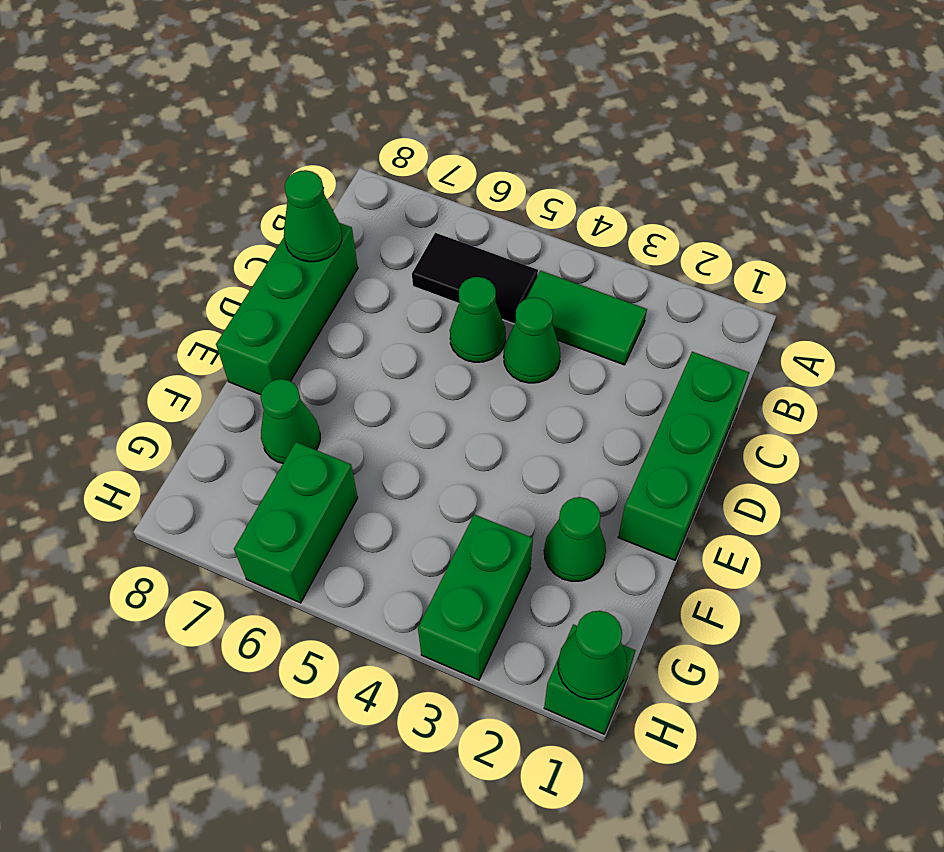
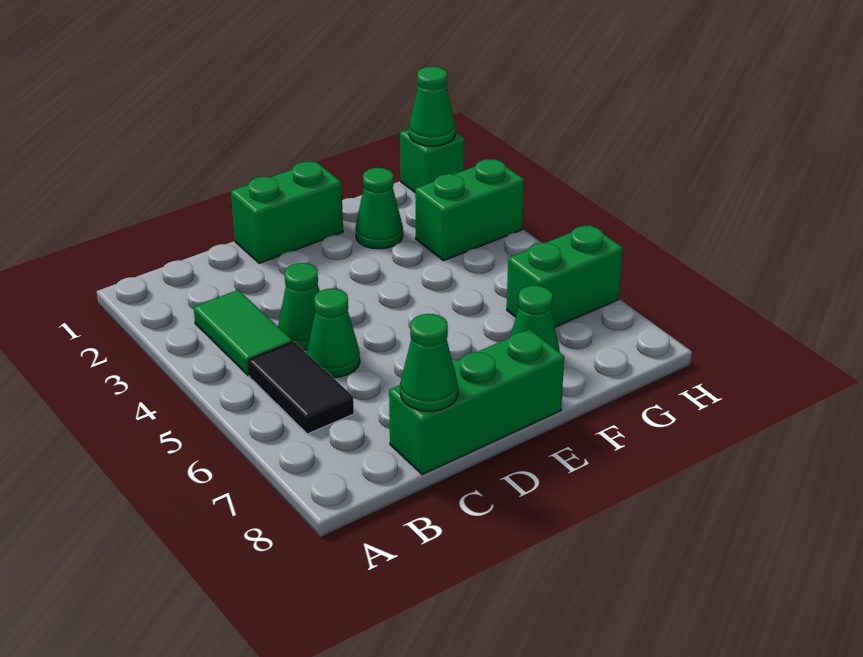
green brick C1:E1 level 1 -> green brick D1:E1 level 1

